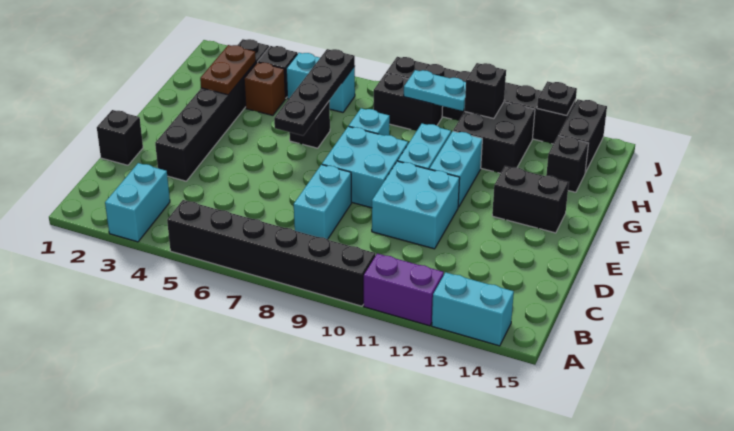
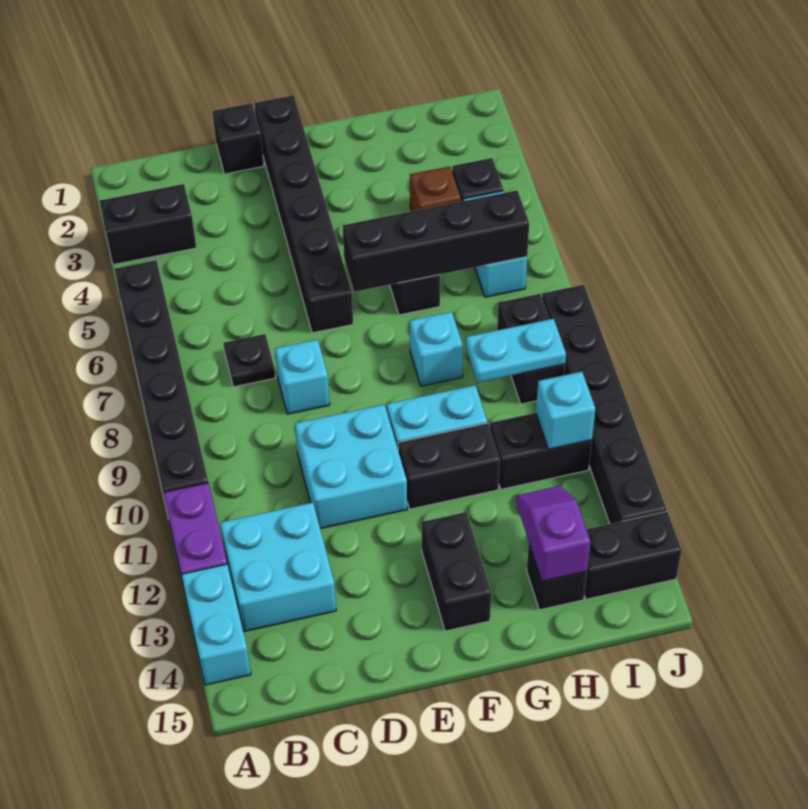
cyan brick A3:B3 level 1 -> black brick A3:B3 level 1
cyan brick C8:D8 level 1 -> cyan brick D8 level 1
black brick D3:I3 level 1 -> black brick E1:E6 level 1
cyan brick E8:F9 level 1 -> cyan brick B12:C13 level 1
black plate F6:I6 level 2 -> black brick F6:I6 level 2
cyan brick F11:G11 level 1 -> black brick F11:G11 level 1
brown plate G3:H3 level 2 -> none
black brick H11:I12 level 1 -> black brick H11:I11 level 1
none -> purple slope H13:H14 level 2 top 14
cyan plate I9:I10 level 2 -> cyan plate H9:I9 level 2
black brick I11 level 2 -> cyan brick I11 level 2
black plate J13 level 2 -> black plate C7 level 1

